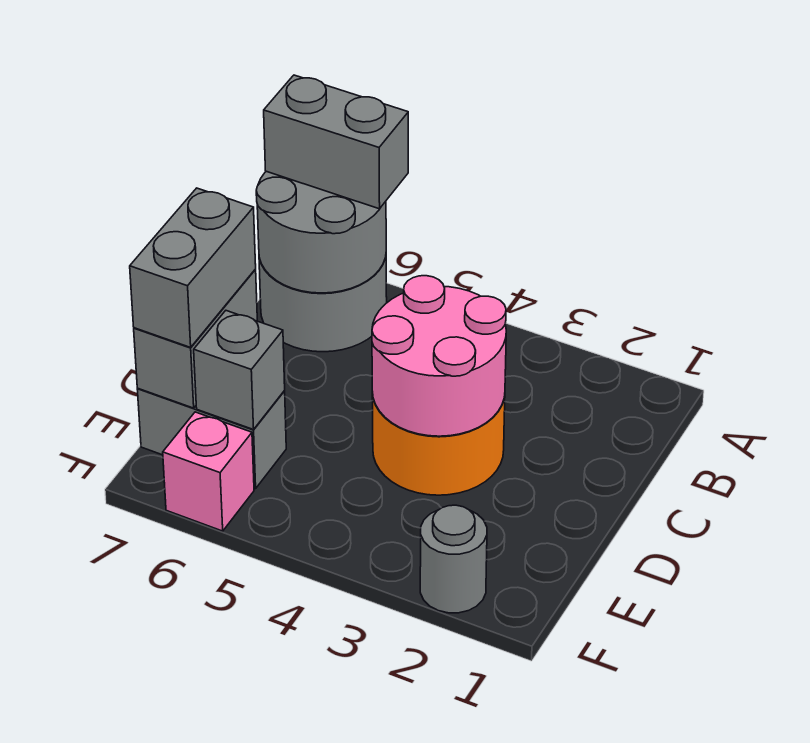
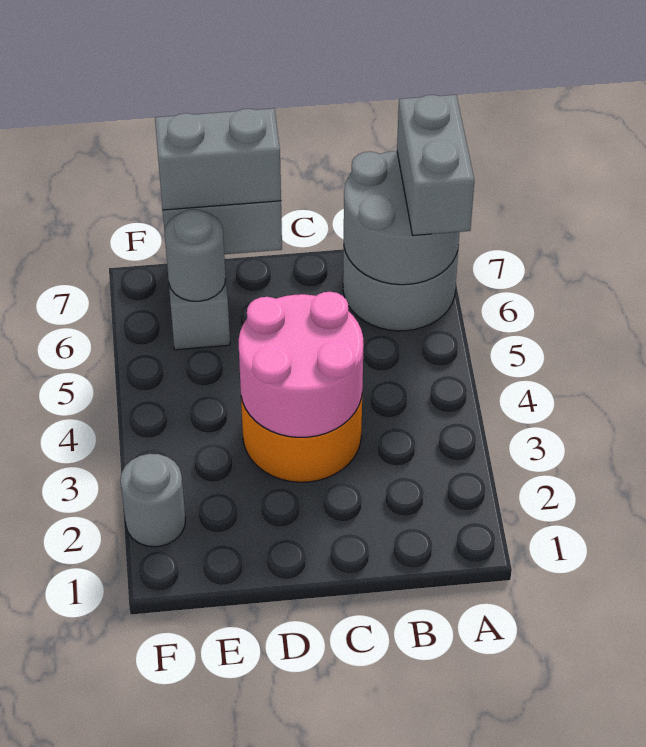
grey brick E6 level 2 -> grey round brick E6 level 2
pink brick F6 level 1 -> none

